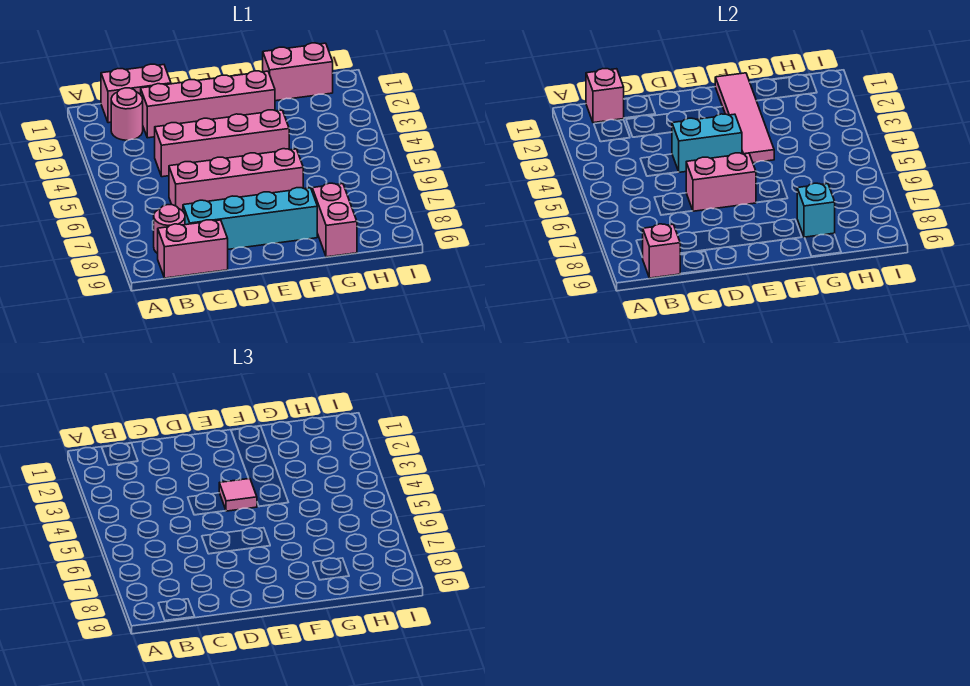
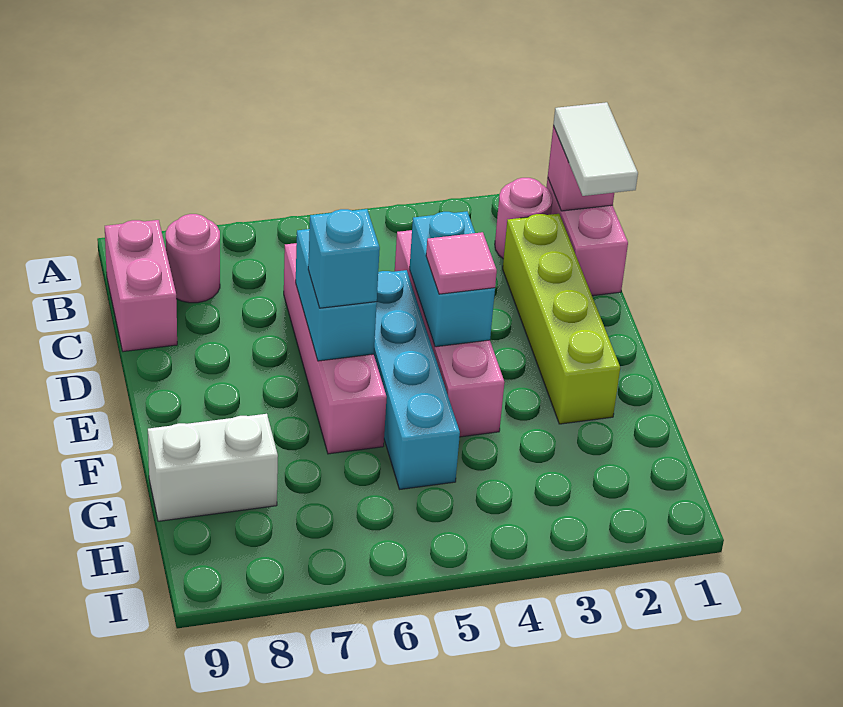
none -> white tile B1:C1 level 3
pink brick B9 level 2 -> none
pink brick C2:F2 level 1 -> lime brick C2:F2 level 1
cyan brick C8:F8 level 1 -> cyan brick D5:G5 level 1
pink brick D6:E6 level 2 -> cyan brick D6:E6 level 2
pink tile F1:F4 level 2 -> none
pink brick G1:H1 level 1 -> none
pink brick G8:G9 level 1 -> white brick G8:G9 level 1
cyan brick G8 level 2 -> cyan brick E6 level 3

